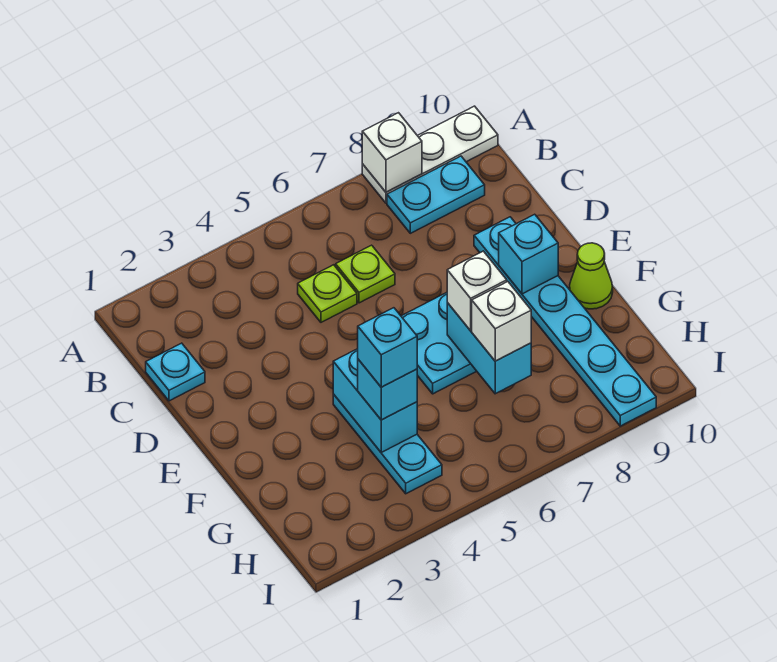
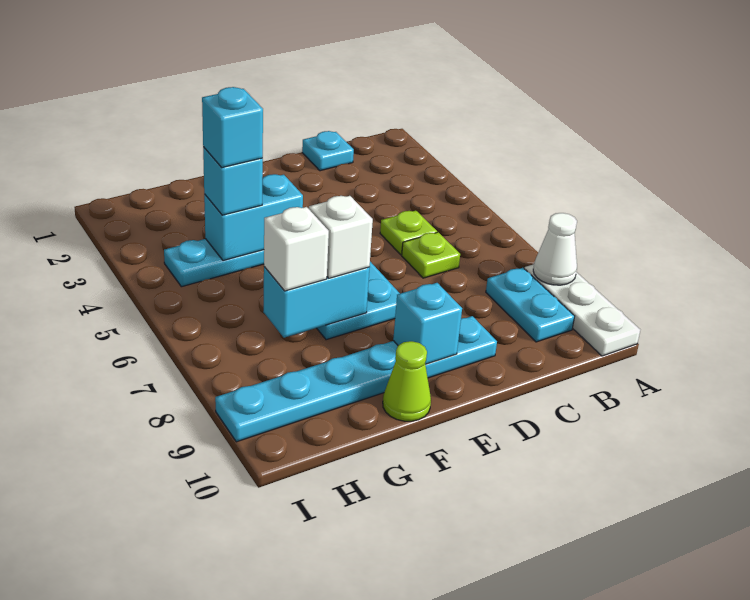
white brick A8 level 2 -> white cone A8 level 2

